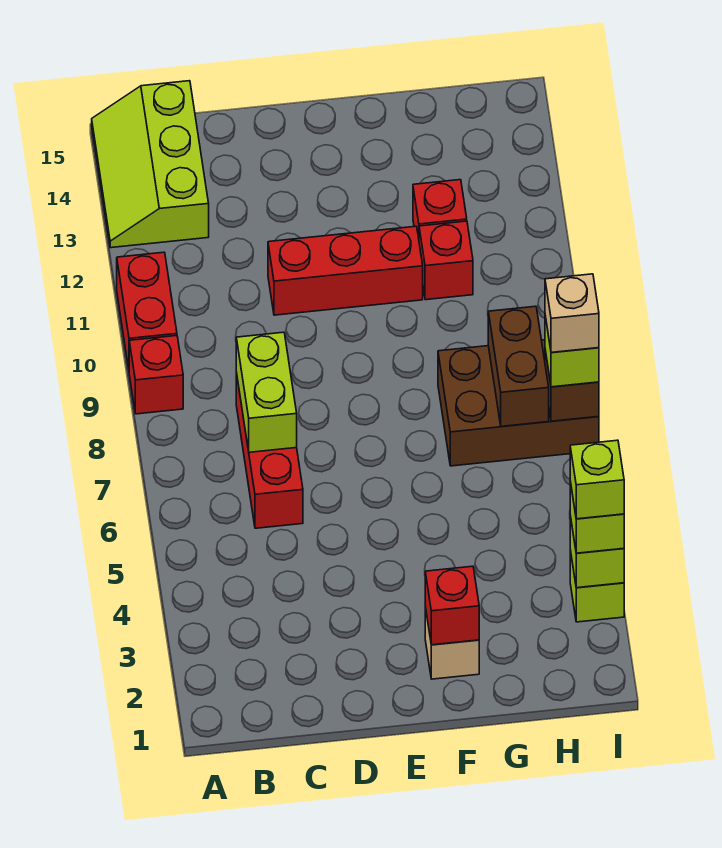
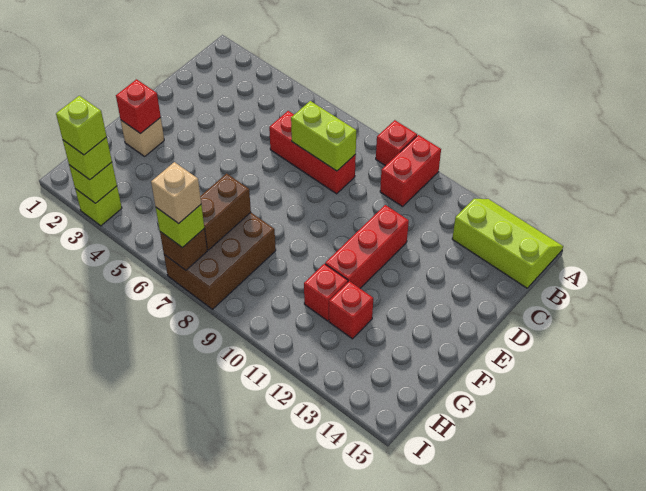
red brick A10:A11 level 1 -> red brick A10:B10 level 1
brown brick H7:H8 level 2 -> brown brick G7:H7 level 2

